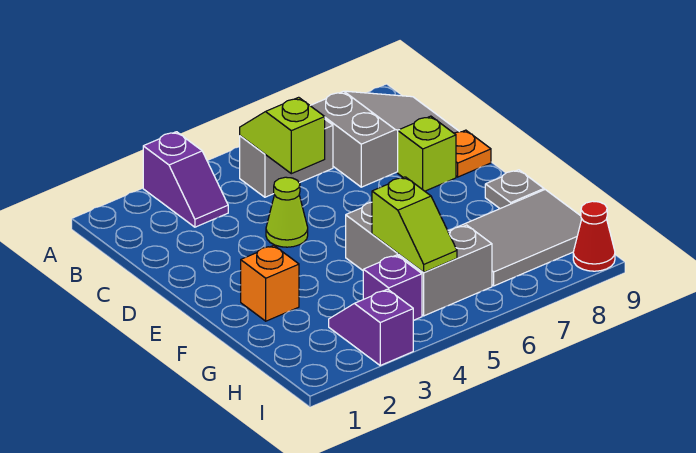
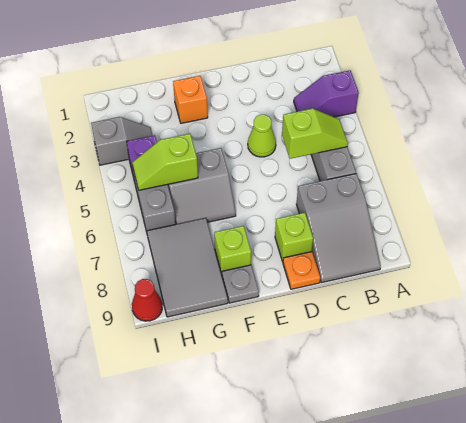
none -> lime brick F8 level 1
purple slope H3:I3 level 1 top I -> grey slope H3:I3 level 1 top I

